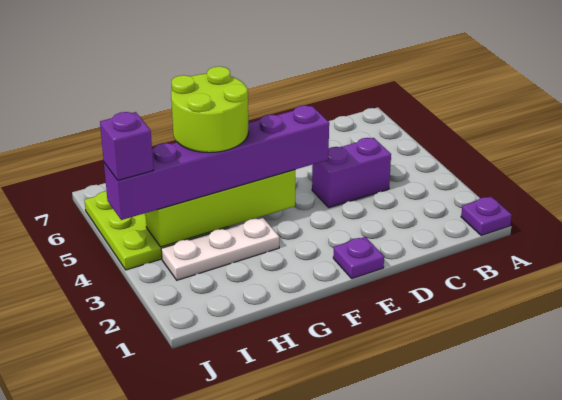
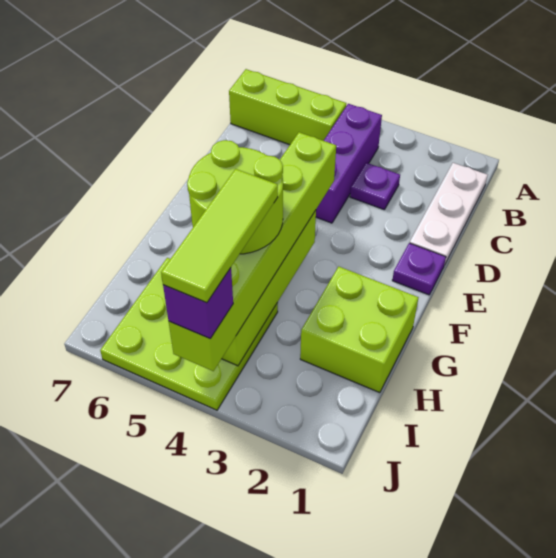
purple plate A1 level 1 -> purple plate C3 level 1
none -> lime brick B5:B7 level 1
purple brick C4:D4 level 1 -> purple brick B4:D4 level 1
purple brick E4:J4 level 3 -> lime brick E4:J4 level 3
none -> lime brick G1:H2 level 1
white plate G3:I3 level 1 -> white plate B1:D1 level 1
none -> lime tile H4:J4 level 5

